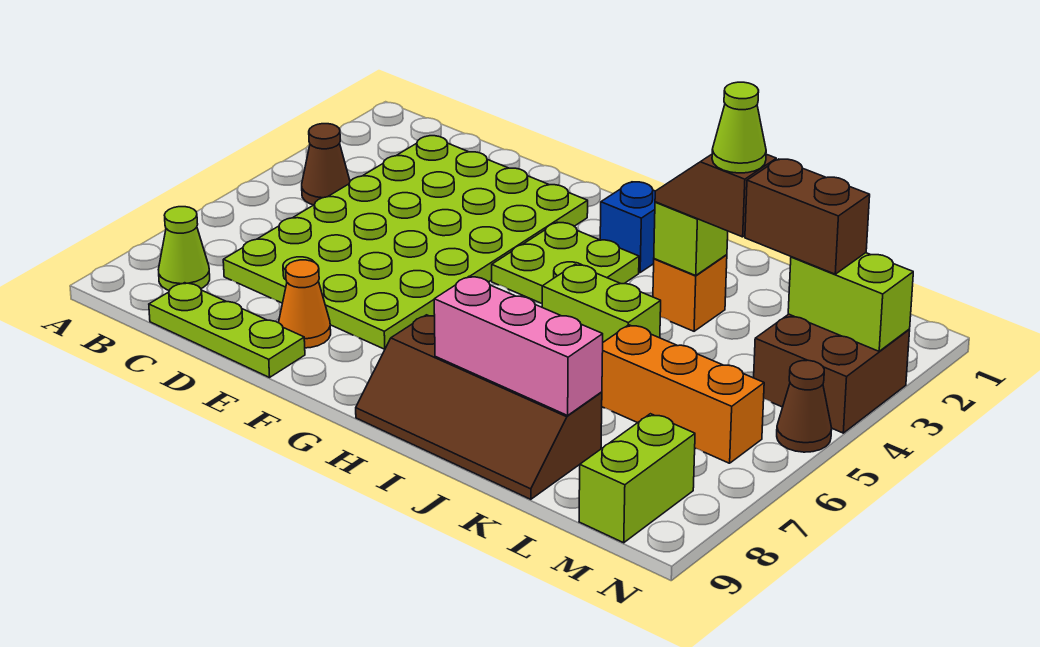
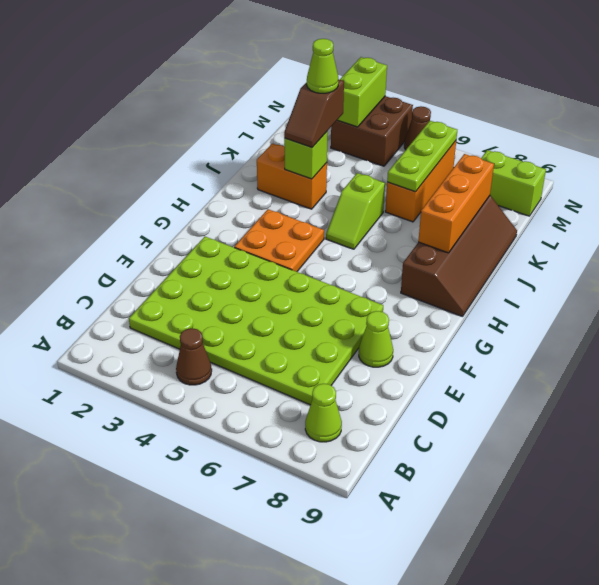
lime plate C9:E9 level 1 -> lime plate K6:M6 level 2
orange cone E8 level 1 -> lime cone E8 level 1
lime plate G3:H4 level 1 -> orange plate G3:H4 level 1
blue brick H2 level 1 -> none
lime brick I5:J5 level 1 -> lime slope I5:J5 level 1 top J
pink brick I8:K8 level 2 -> orange brick I8:K8 level 2
orange brick J3 level 1 -> orange brick J2:J3 level 1
brown brick L3:M3 level 3 -> none

